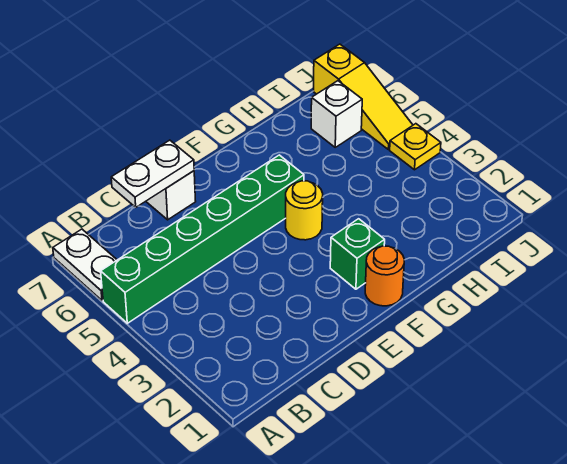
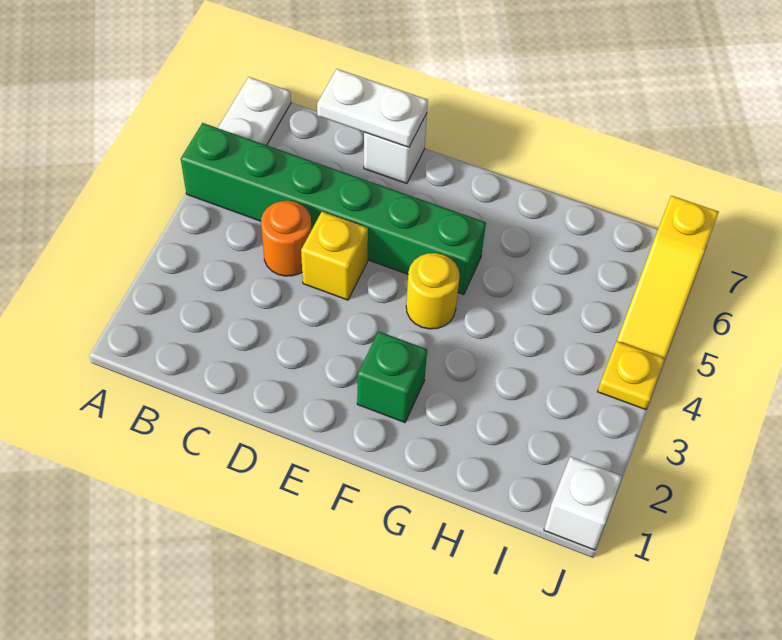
none -> yellow brick D4 level 1
orange round brick F1 level 1 -> orange round brick C4 level 1
white brick I6 level 1 -> white brick J1 level 1

